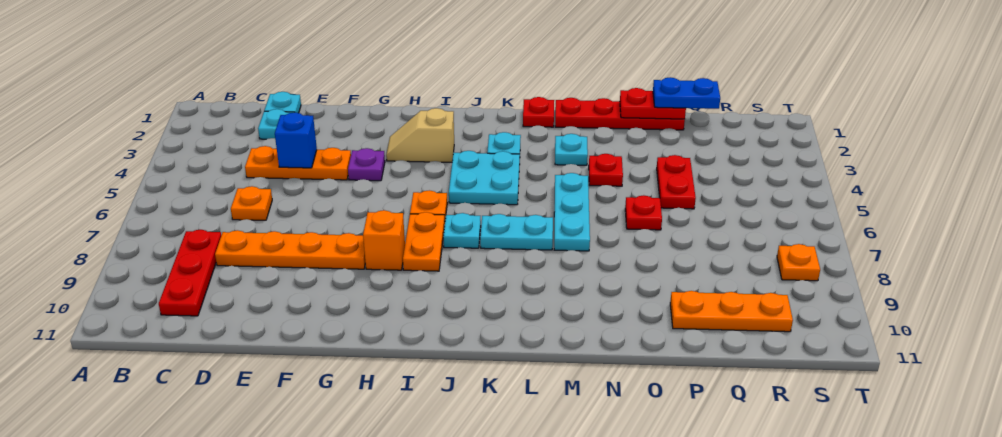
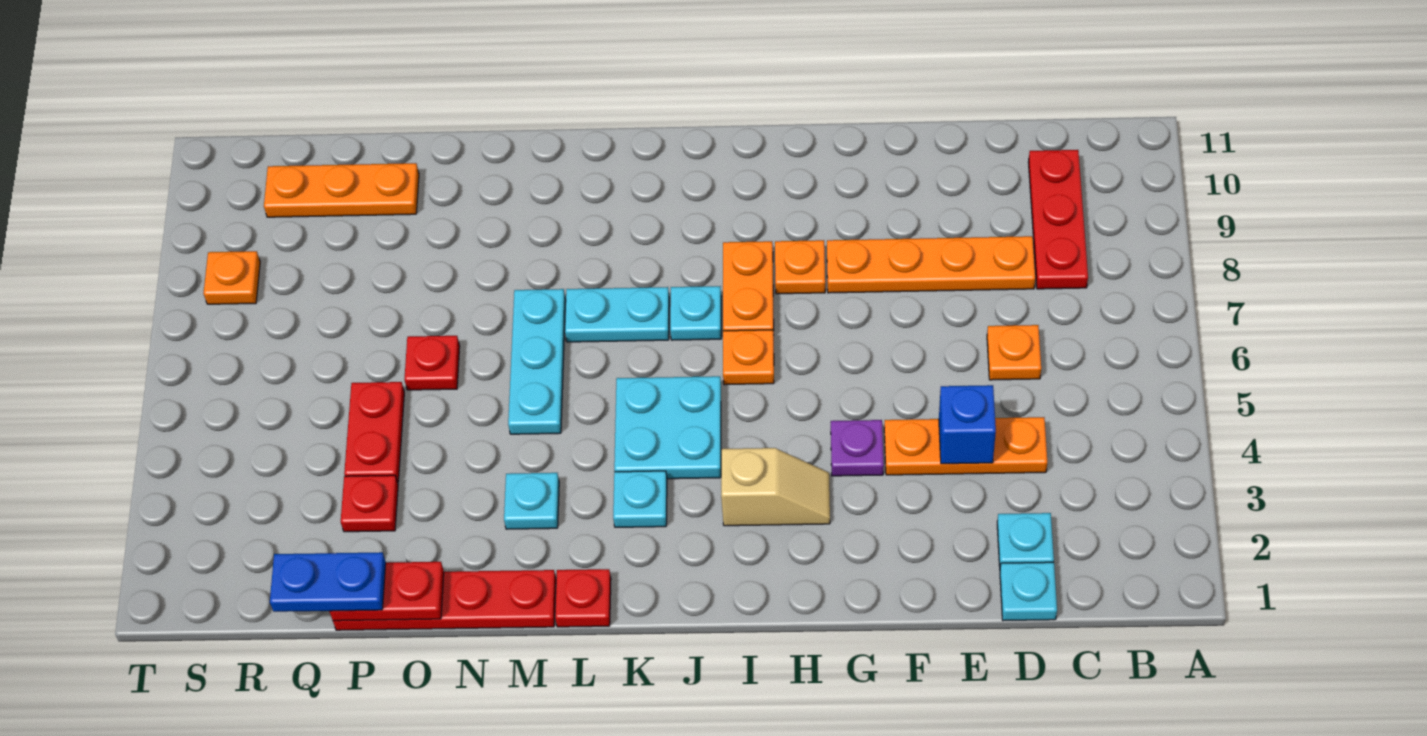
orange brick H8 level 1 -> orange plate H8 level 1
red plate N4 level 1 -> red plate P3 level 1

